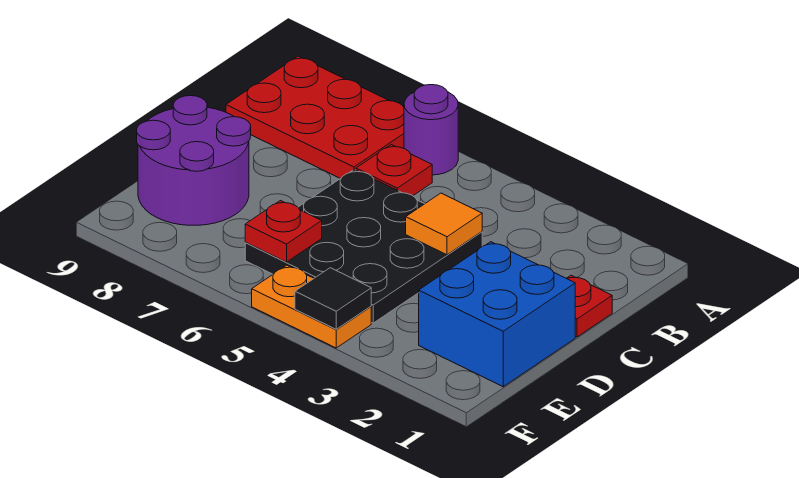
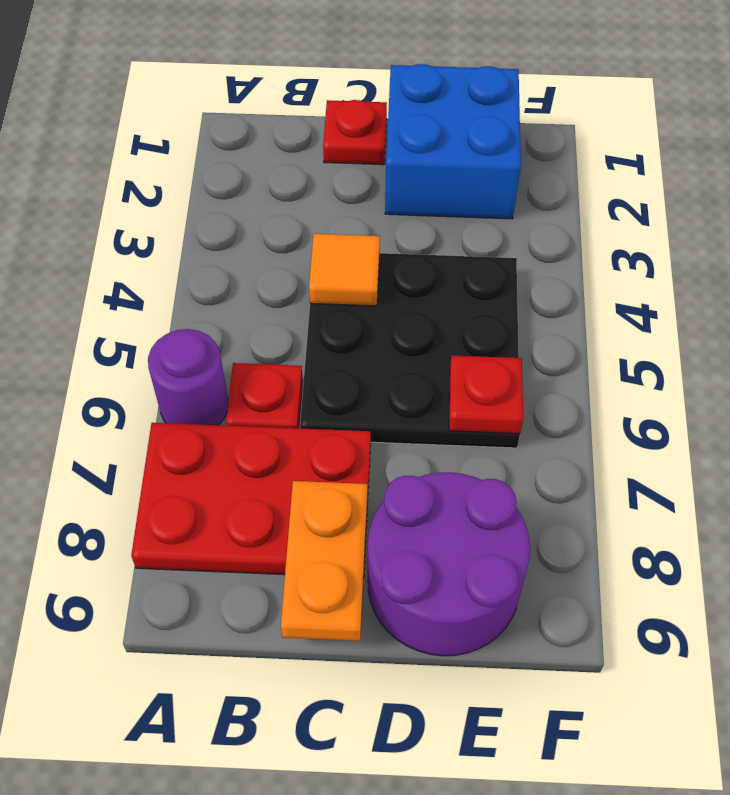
red plate A7:B9 level 1 -> red plate A7:C8 level 1
orange plate F4:F5 level 1 -> orange plate C8:C9 level 2
black tile F4 level 2 -> none

